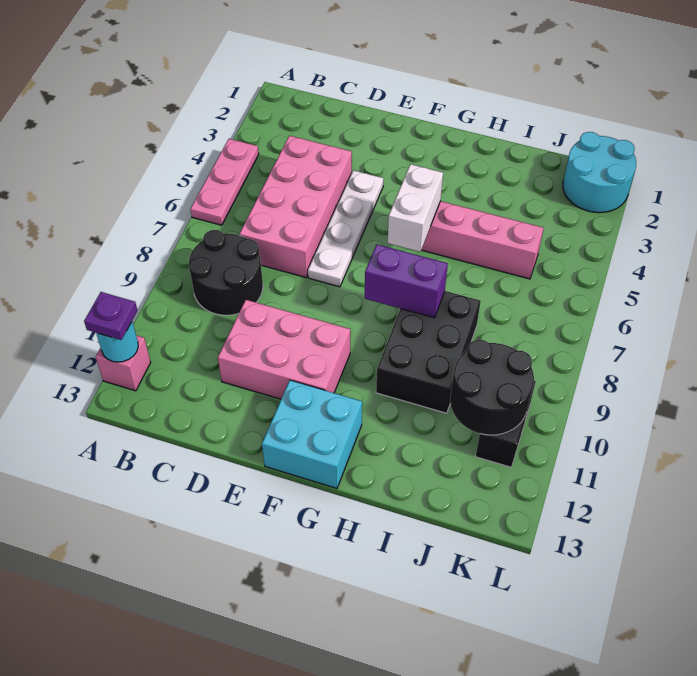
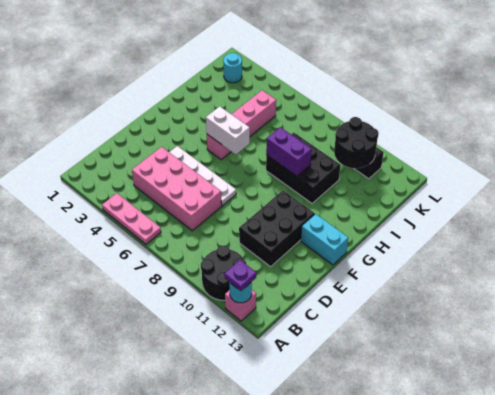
black round brick B8:C9 level 1 -> black round brick A10:B11 level 1
pink brick D10:F11 level 1 -> black brick D10:F11 level 1
cyan brick F12:G13 level 1 -> cyan brick F12:F13 level 1
purple brick G8:H8 level 2 -> purple brick H8:H9 level 2
cyan round brick K1:L2 level 1 -> cyan round brick K2 level 1

